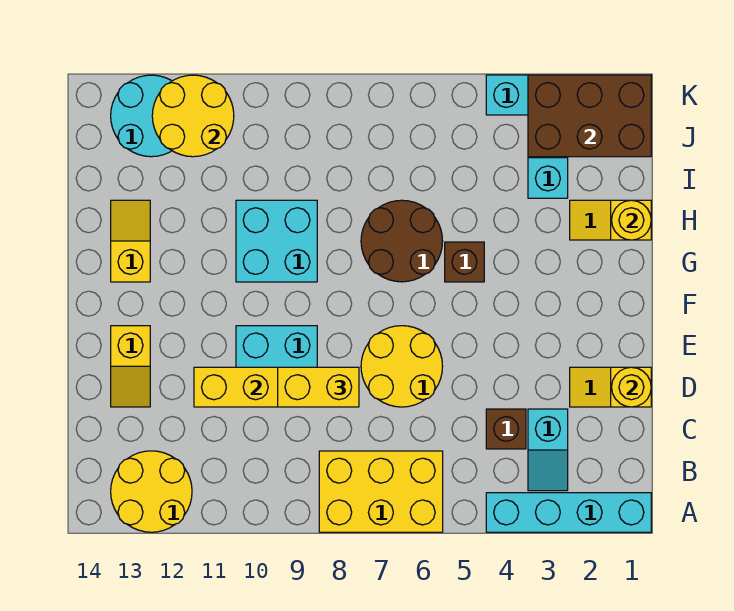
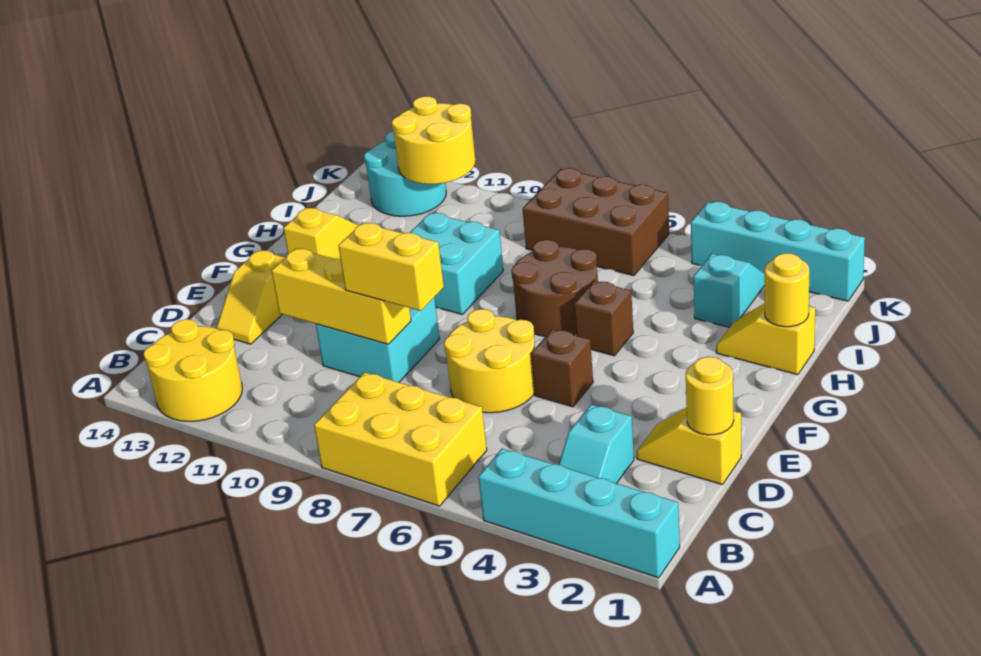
brown brick C4 level 1 -> brown brick E5 level 1
brown brick J1:K3 level 2 -> brown brick J6:K8 level 1

